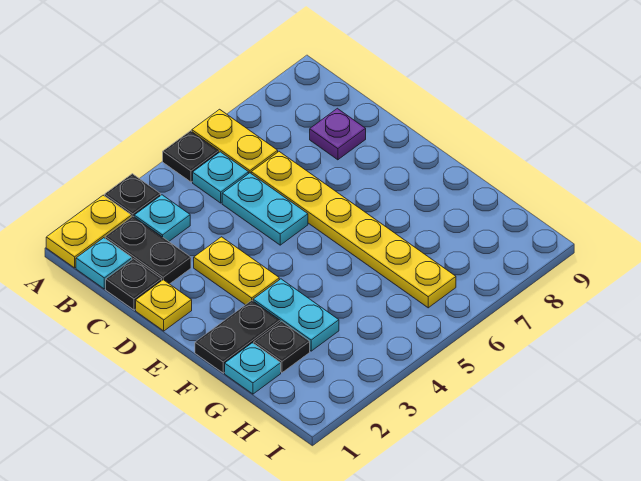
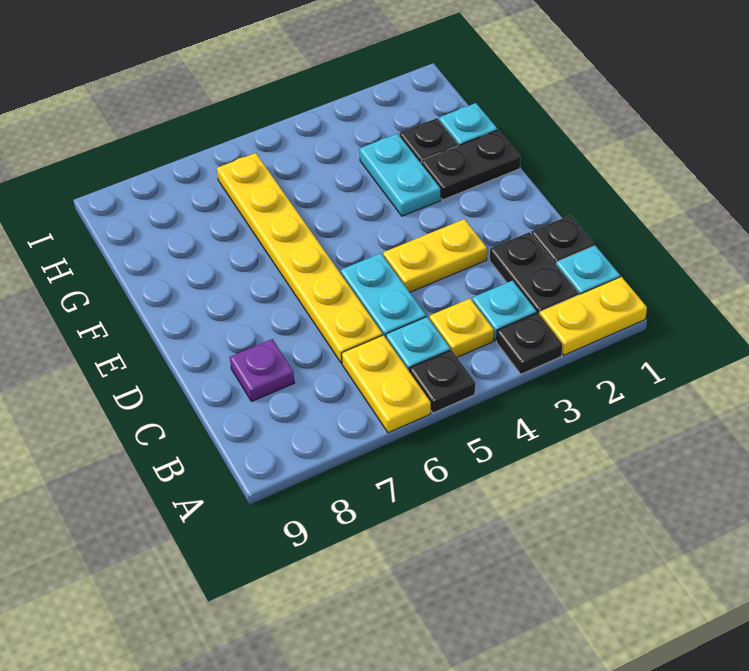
yellow plate D1 level 1 -> yellow plate B4 level 1
yellow plate D3:E3 level 1 -> yellow plate D3:D4 level 1

